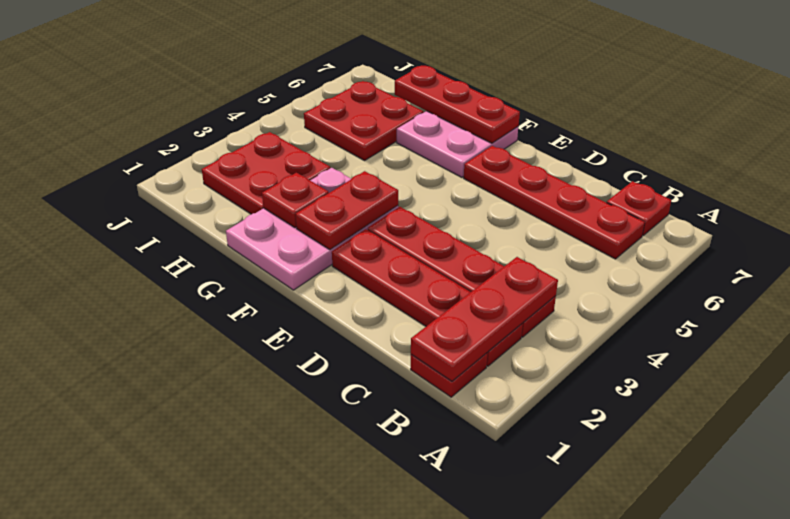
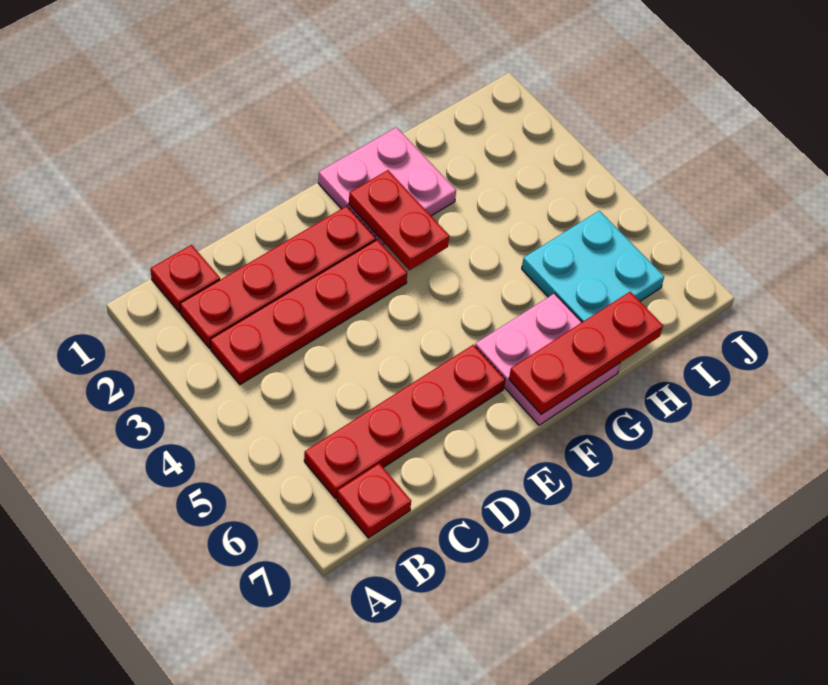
red plate B1:B3 level 2 -> none
pink plate F1:G3 level 1 -> pink plate F1:G2 level 1
red plate G2 level 2 -> none
red plate H2:I3 level 1 -> none
red plate H5:I6 level 1 -> cyan plate H5:I6 level 1

